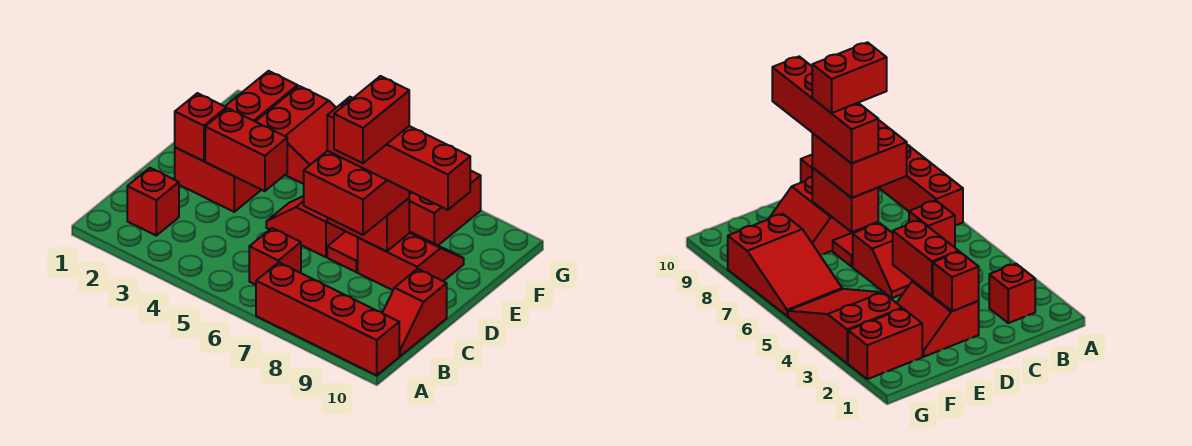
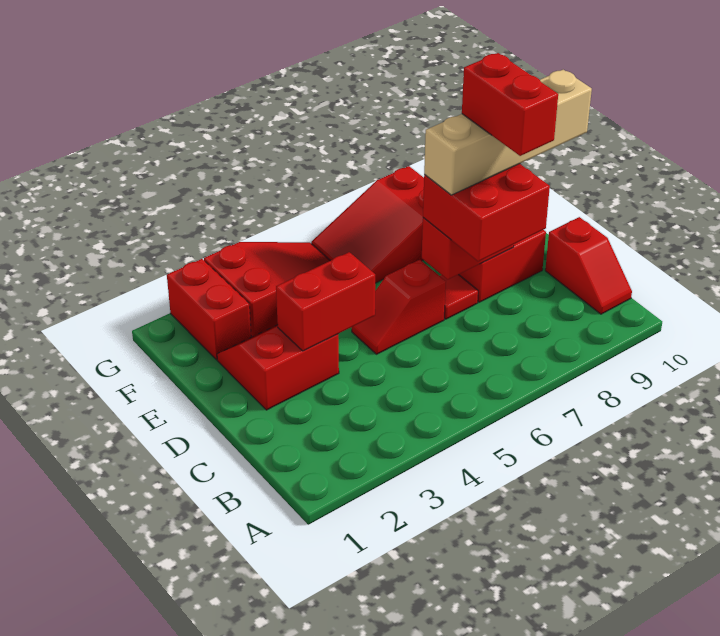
red brick A7:A10 level 1 -> none
red brick B2 level 1 -> none
red brick B6 level 1 -> none
red brick D2 level 2 -> none
red brick D7:D10 level 4 -> tan brick D7:D10 level 4

